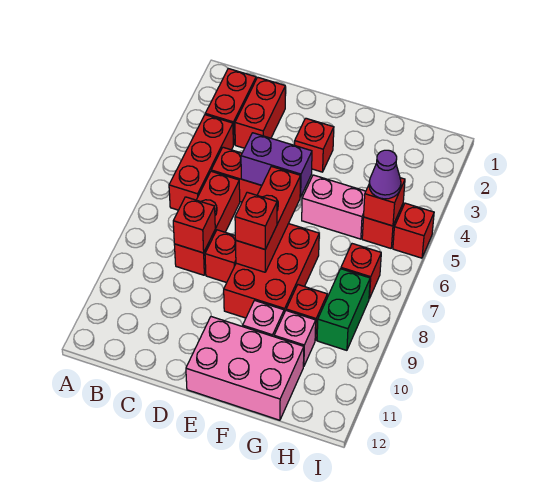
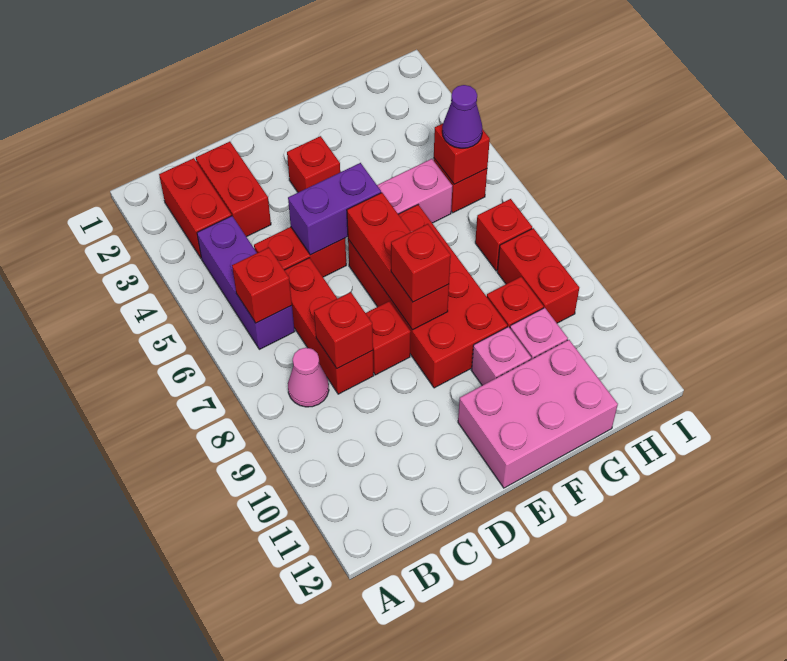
red brick B4:B6 level 1 -> purple brick B4:B6 level 1
none -> pink cone B8 level 1
red brick E7:F9 level 1 -> red brick E6:F9 level 1
green brick H8:H9 level 1 -> red brick H8:H9 level 1
red brick I5 level 1 -> red brick B6 level 2

